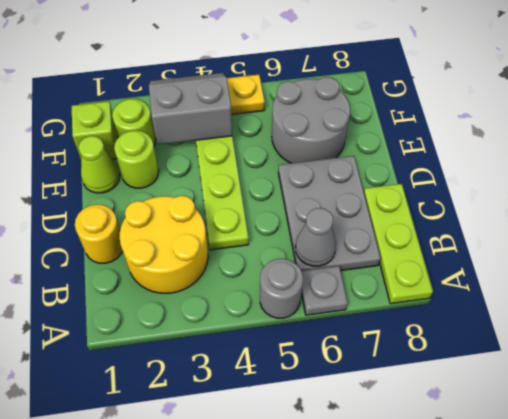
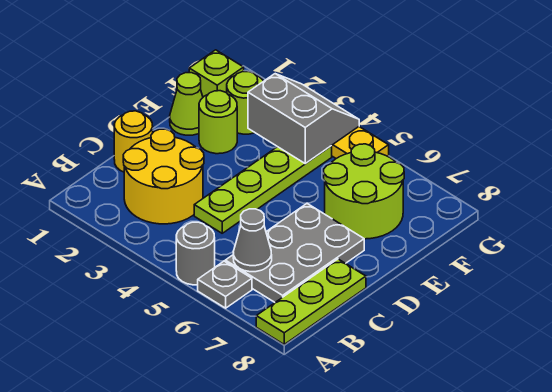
grey round brick E6:F7 level 1 -> lime round brick E6:F7 level 1

